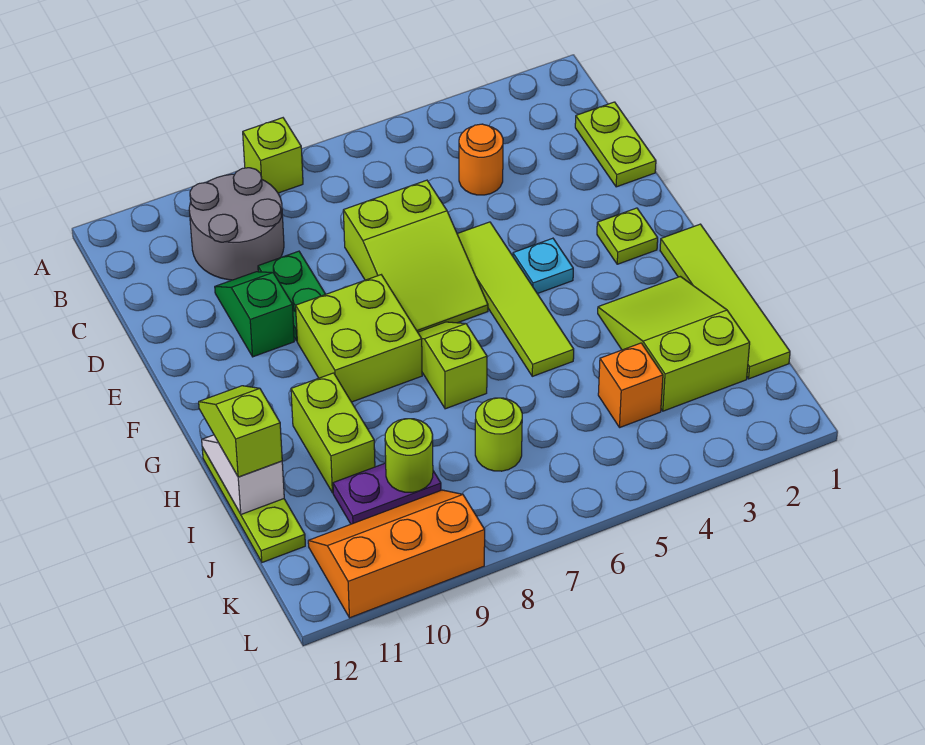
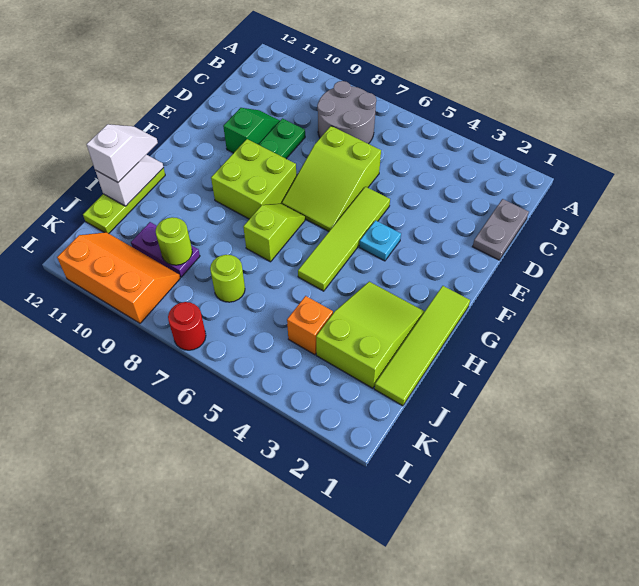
lime brick A8 level 1 -> none
grey round brick B9:C10 level 1 -> grey round brick B7:C8 level 1
lime plate C1:D1 level 1 -> grey plate C1:D1 level 1
orange round brick C4 level 1 -> none
lime plate F2 level 1 -> none
lime brick H10:I10 level 1 -> none
lime slope H12:I12 level 3 top I -> white slope H12:I12 level 3 top I
none -> red round brick L7 level 1

